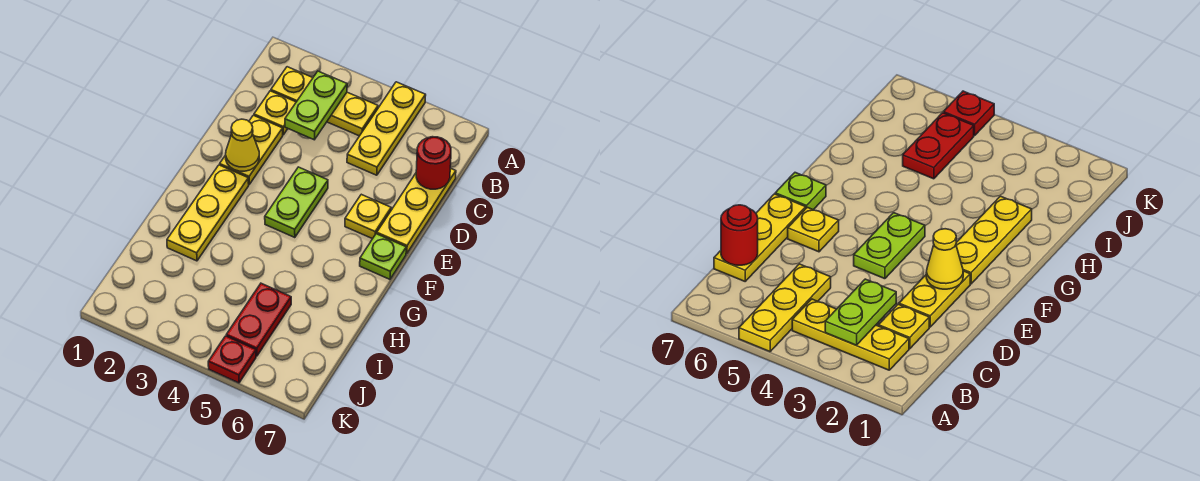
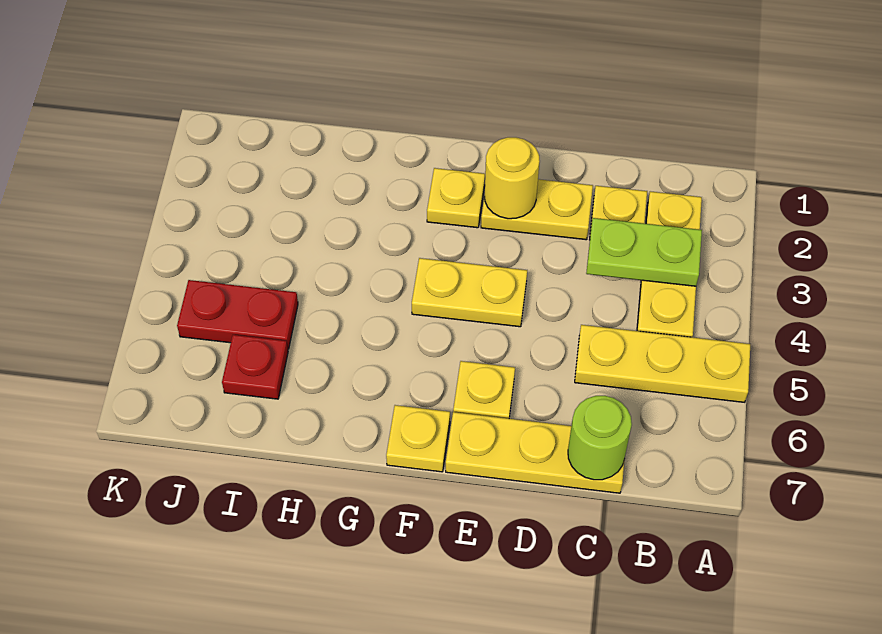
red round brick C7 level 2 -> lime round brick C7 level 2
yellow cone E2 level 2 -> yellow round brick E2 level 2
lime plate E4:F4 level 1 -> yellow plate E4:F4 level 1
yellow plate F2:H2 level 1 -> yellow plate F2 level 1
lime plate F7 level 1 -> yellow plate F7 level 1
red plate K5 level 1 -> red plate I6 level 1

